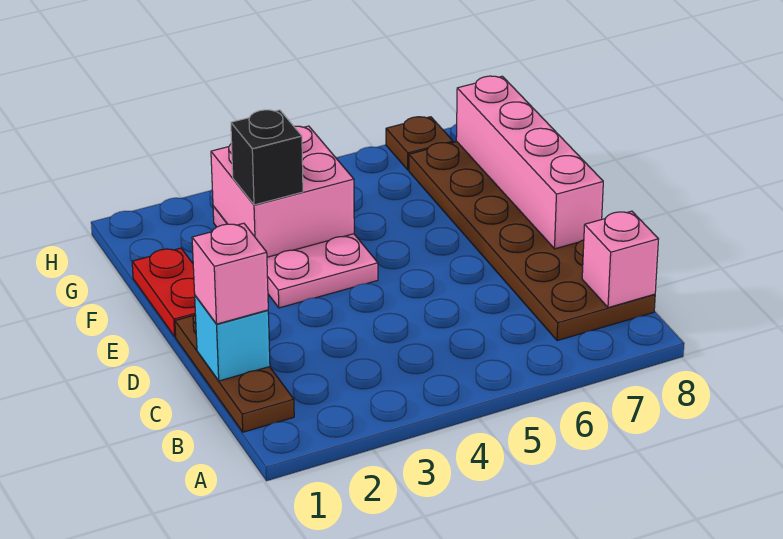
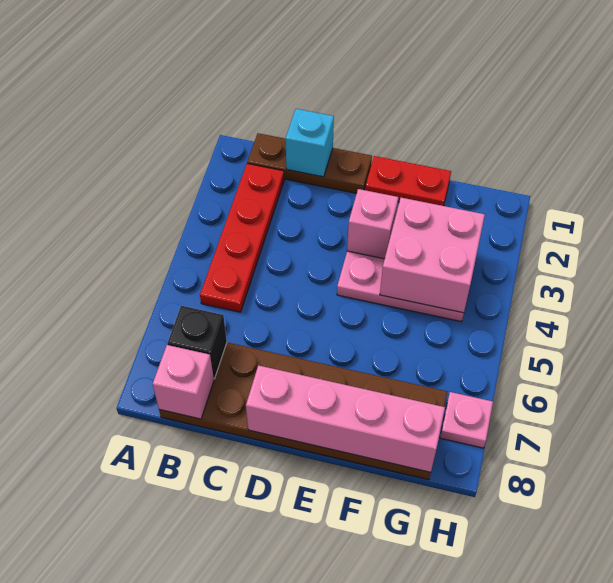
none -> red plate B2:B5 level 1
pink brick C1 level 3 -> pink brick E3 level 2
black brick F3 level 3 -> black brick B7 level 2
brown plate H7 level 1 -> pink plate H7 level 1

